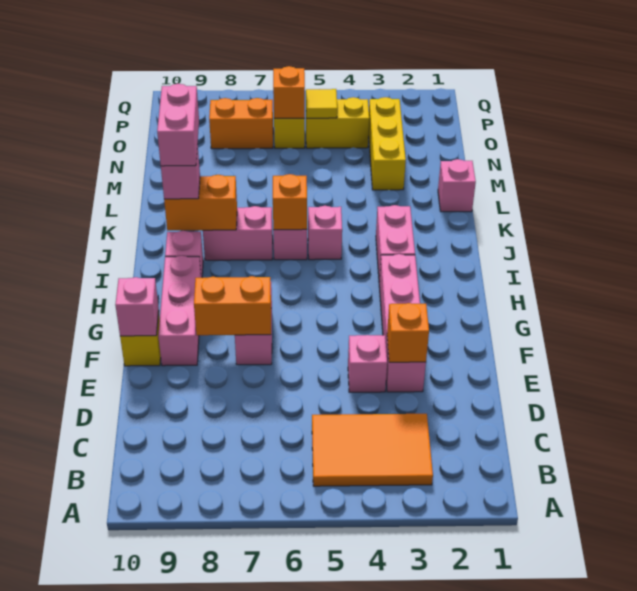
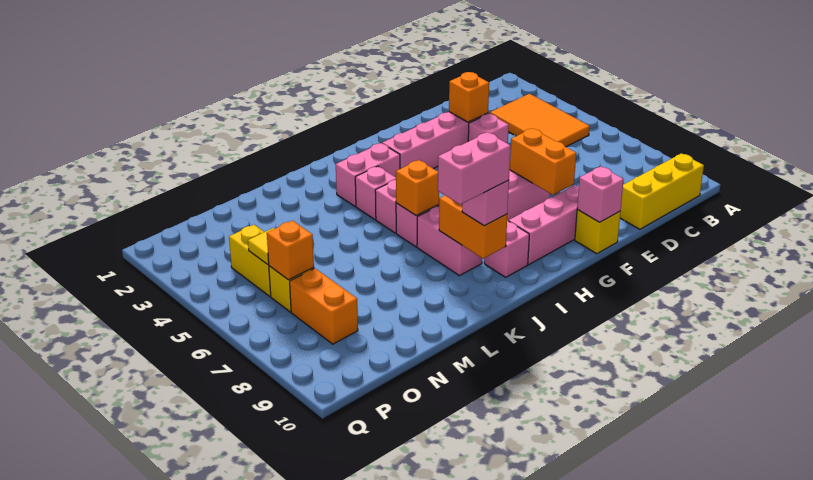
pink brick L1 level 1 -> pink brick J4 level 1
yellow brick M3:O3 level 1 -> yellow brick B10:D10 level 1

